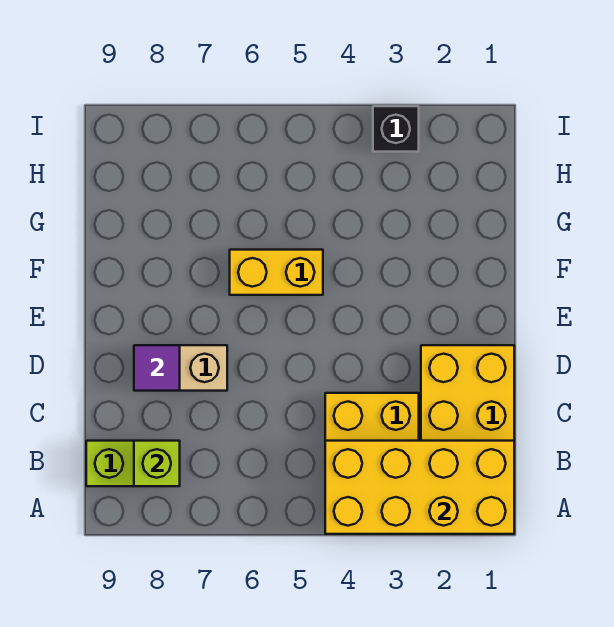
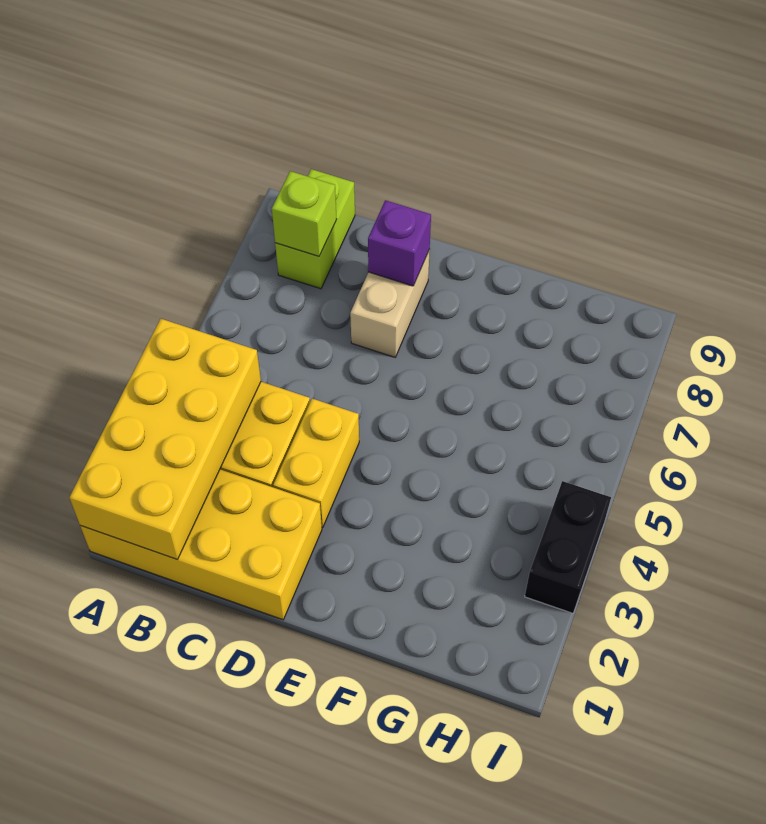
purple tile D8 level 2 -> purple brick D8 level 2
yellow brick F5:F6 level 1 -> yellow brick D3:D4 level 1
black brick I3 level 1 -> black brick I3:I4 level 1

